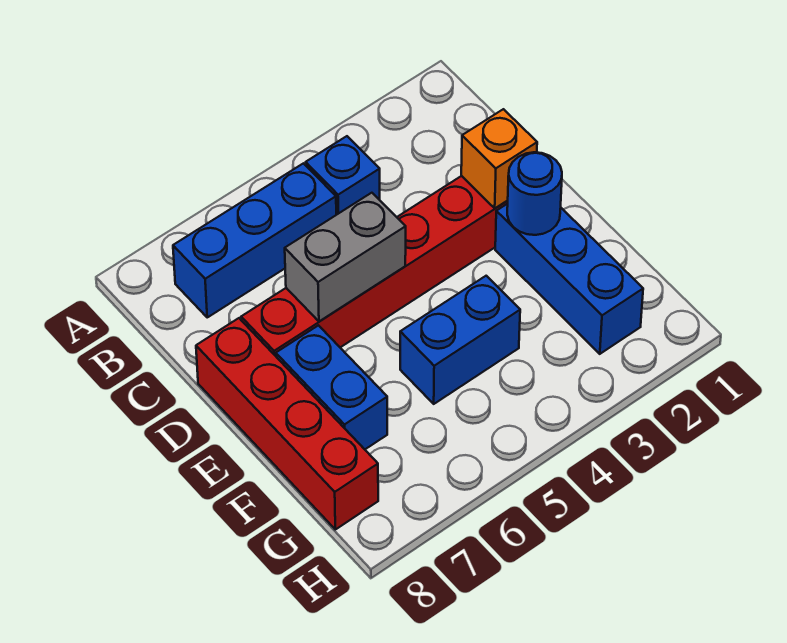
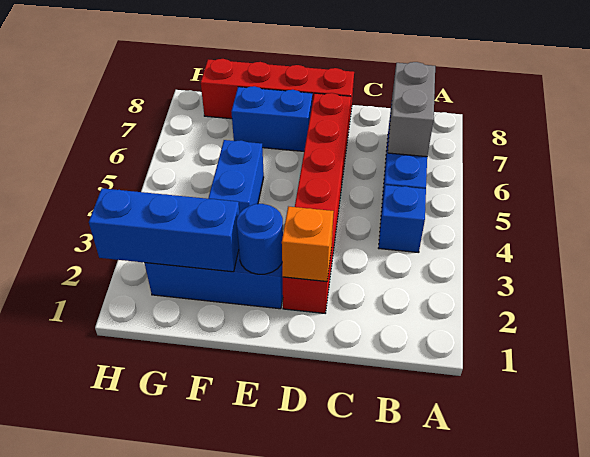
grey brick D5:D6 level 2 -> grey brick B6:B7 level 2
none -> blue brick F2:H2 level 2

